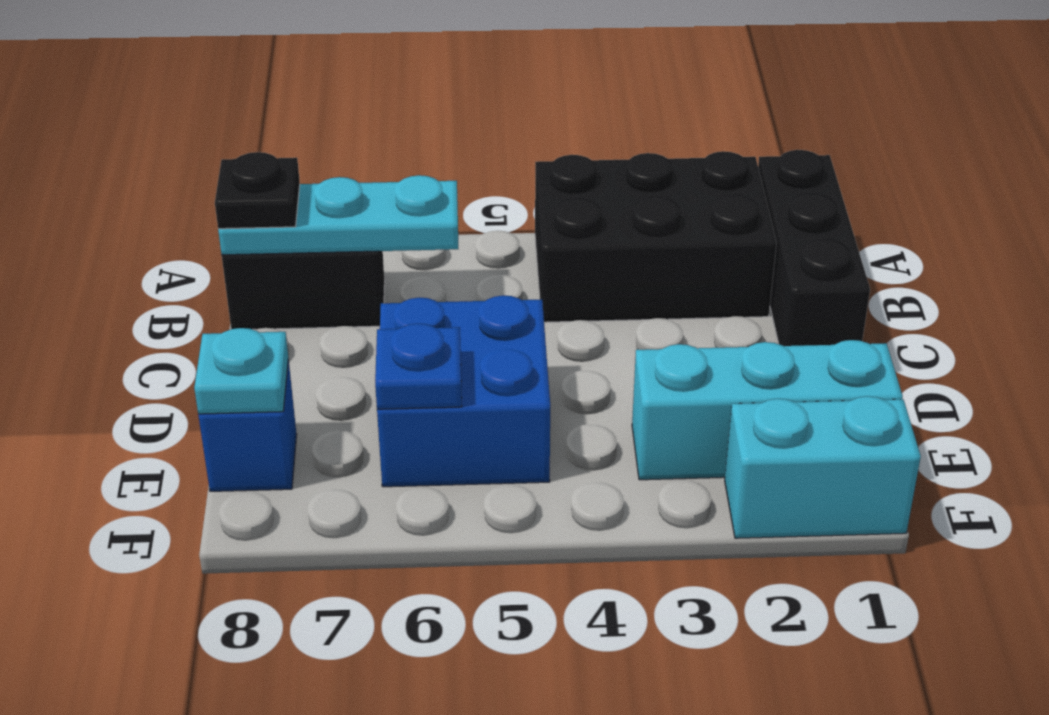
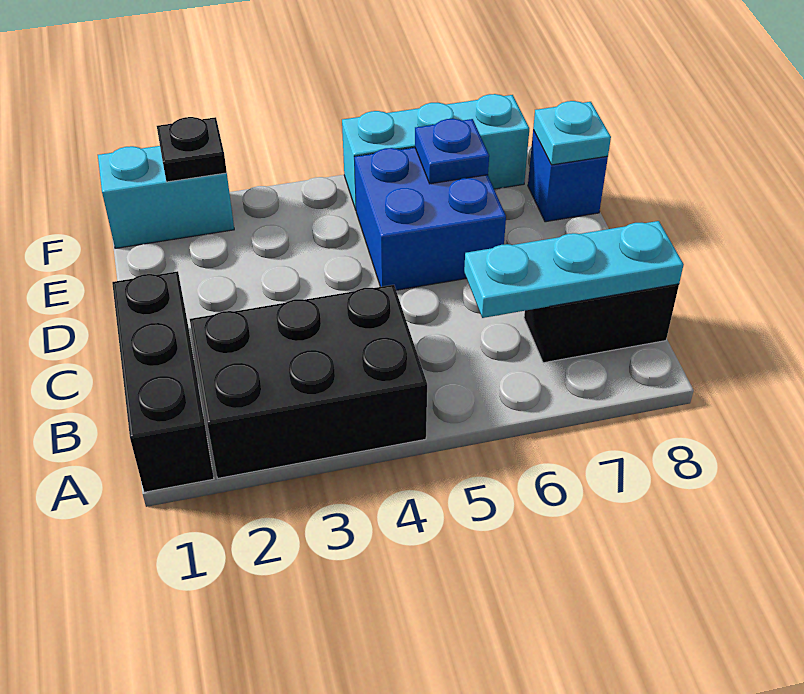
black plate B8 level 3 -> black plate F2 level 2
cyan brick E1:E3 level 1 -> cyan brick F5:F7 level 1

